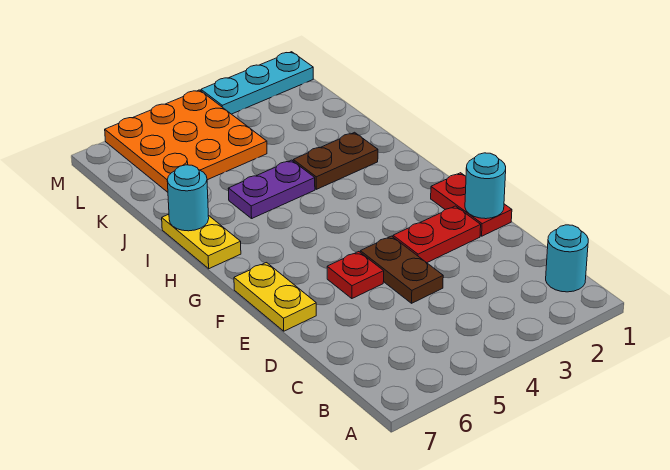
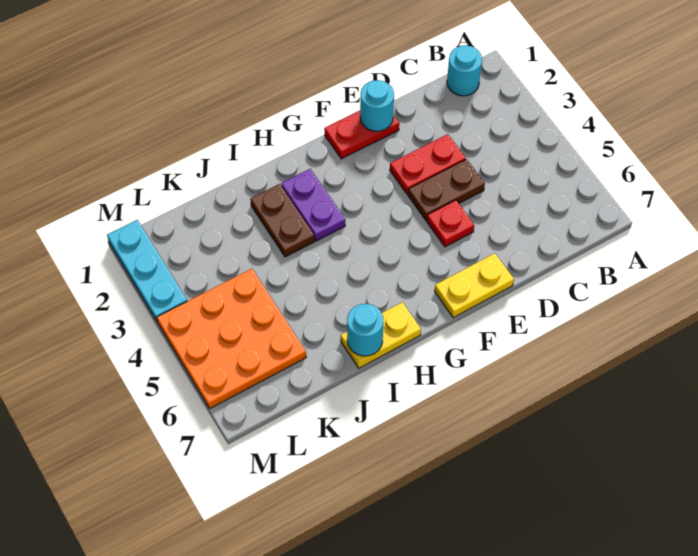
red plate E2:E3 level 1 -> red plate D3:E3 level 1
purple plate I4:I5 level 1 -> purple plate H2:H3 level 1

